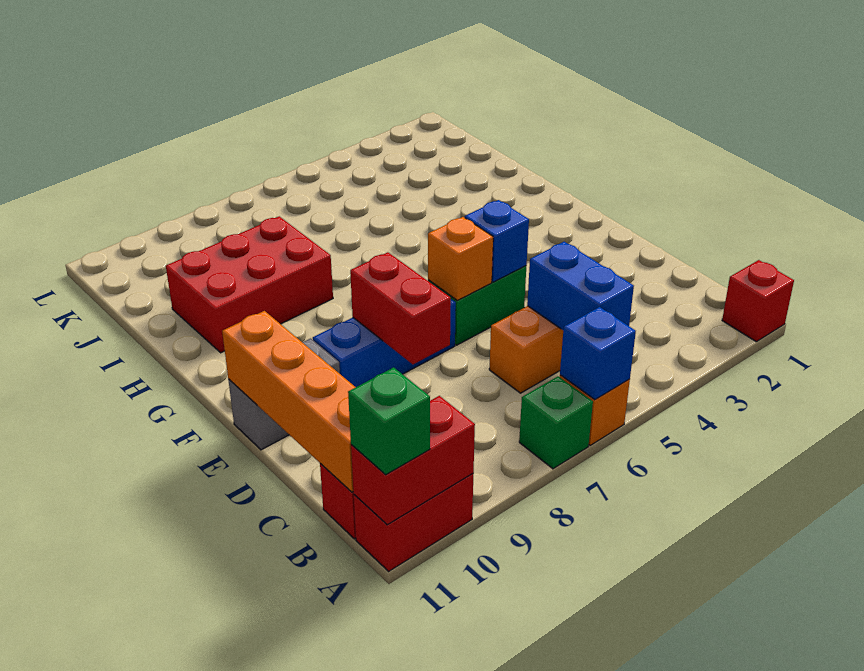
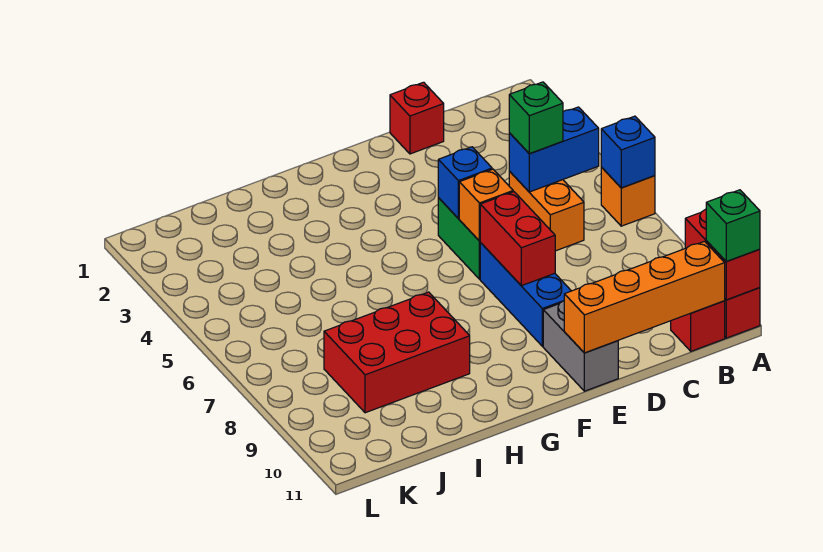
red brick A1 level 1 -> red brick D1 level 1
green brick A7 level 1 -> green brick C5 level 3
red brick D8:E8 level 2 -> red brick E7:E8 level 2
red brick H8:I10 level 1 -> red brick H8:J9 level 1

